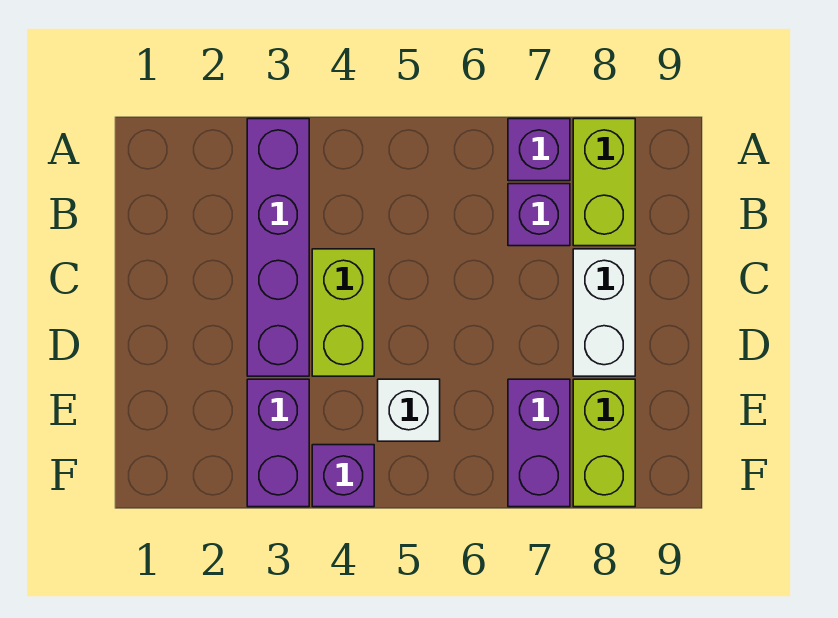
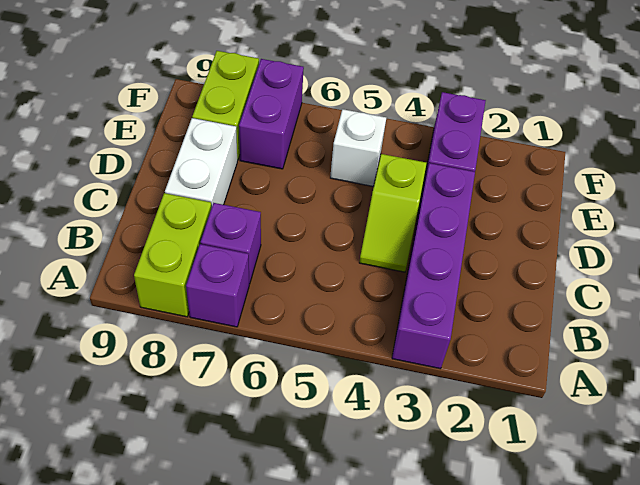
lime brick C4:D4 level 1 -> lime slope C4:D4 level 1 top D
purple brick F4 level 1 -> none

